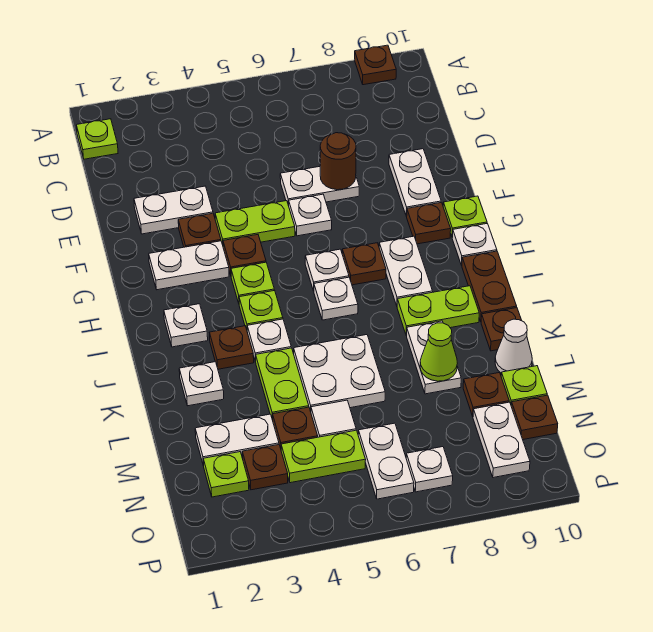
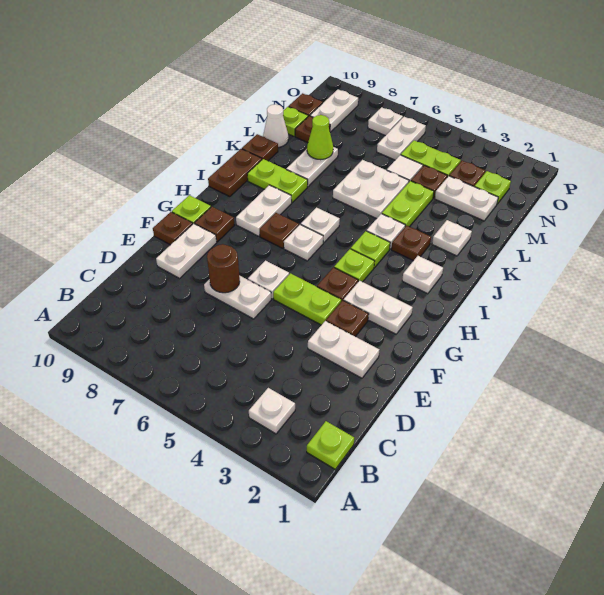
brown plate A9 level 1 -> brown plate F10 level 1
white plate H10 level 1 -> white plate B3 level 1

